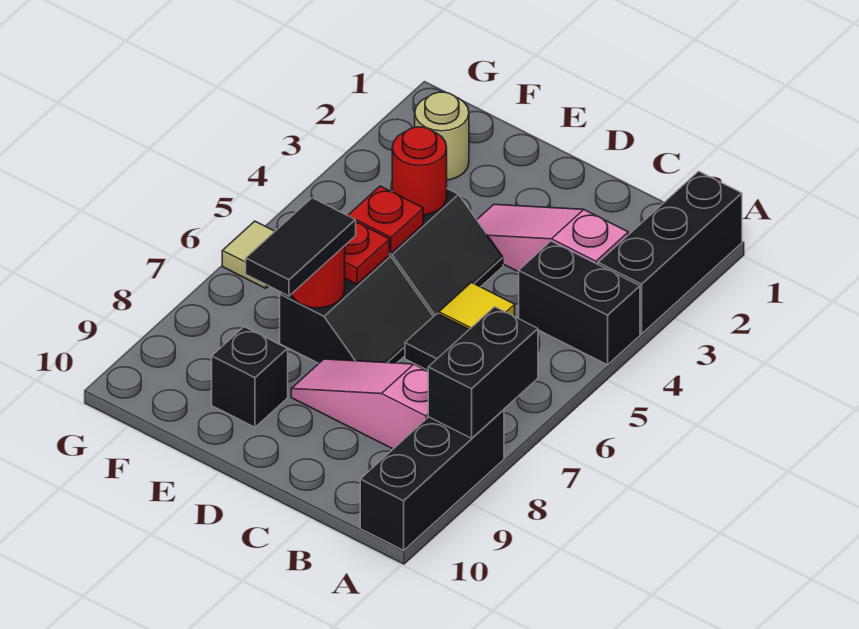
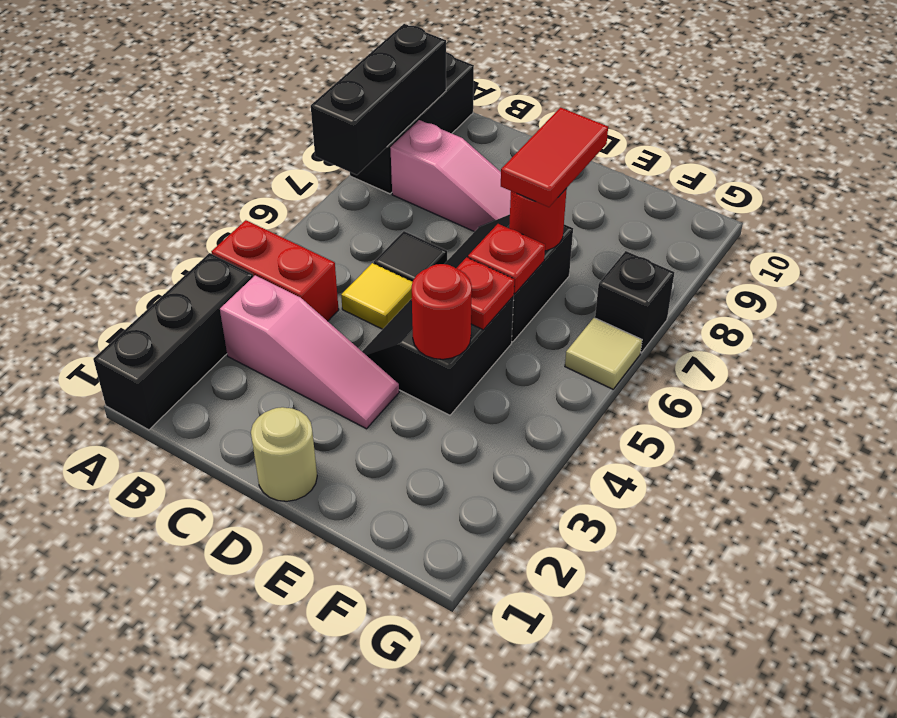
black brick A4:B4 level 1 -> red brick A4:B4 level 1
black brick A7:A8 level 2 -> black brick A7:A9 level 2
black tile E7:E8 level 3 -> red tile E7:E8 level 3
black brick E9 level 1 -> black brick G7 level 1
tan round brick F2 level 1 -> tan round brick D1 level 1

